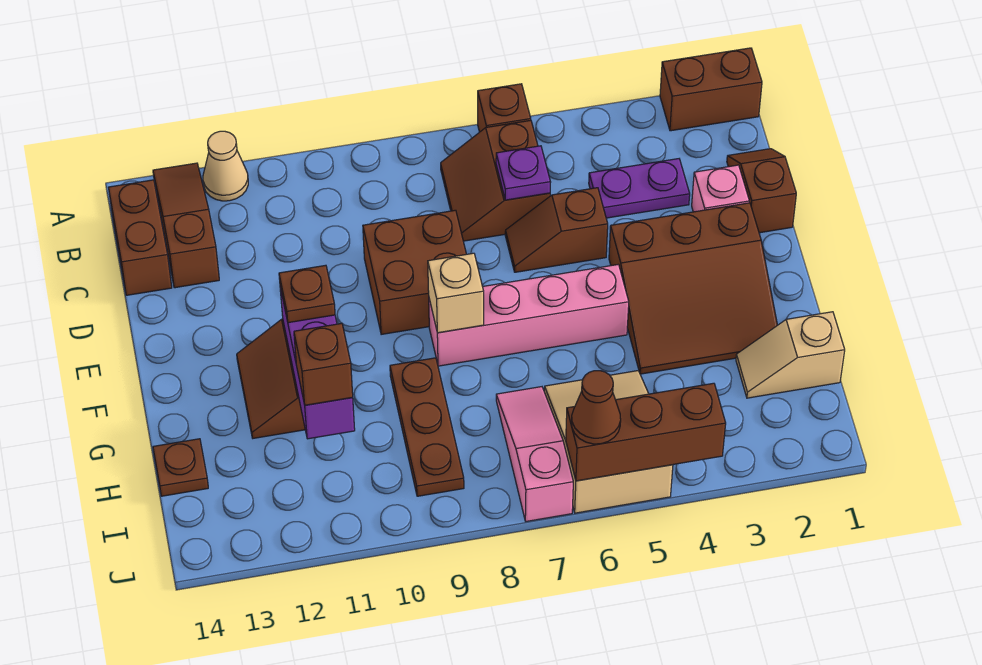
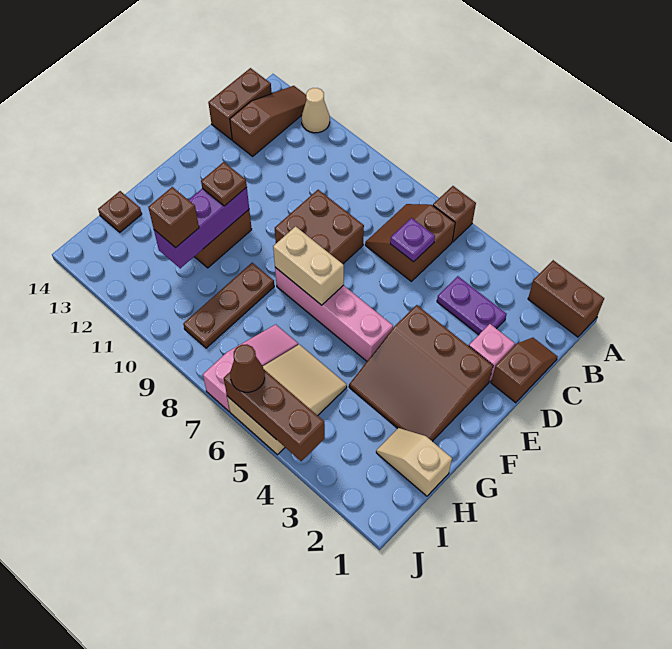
brown slope D5:D6 level 1 top 5 -> none
tan brick F8 level 2 -> tan brick F7:F8 level 2

